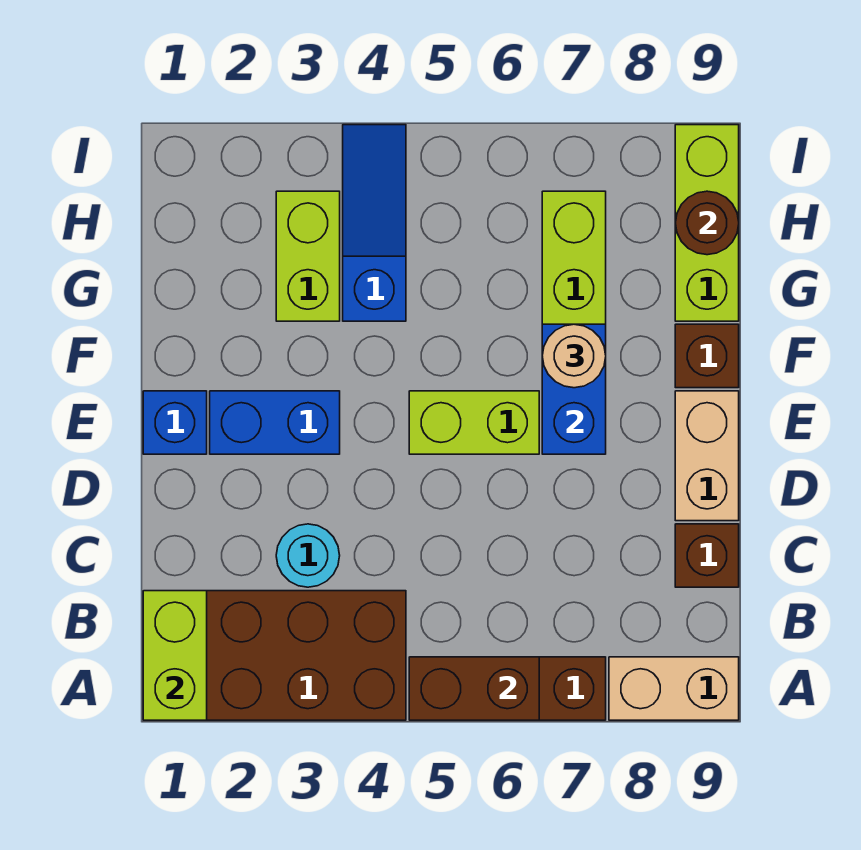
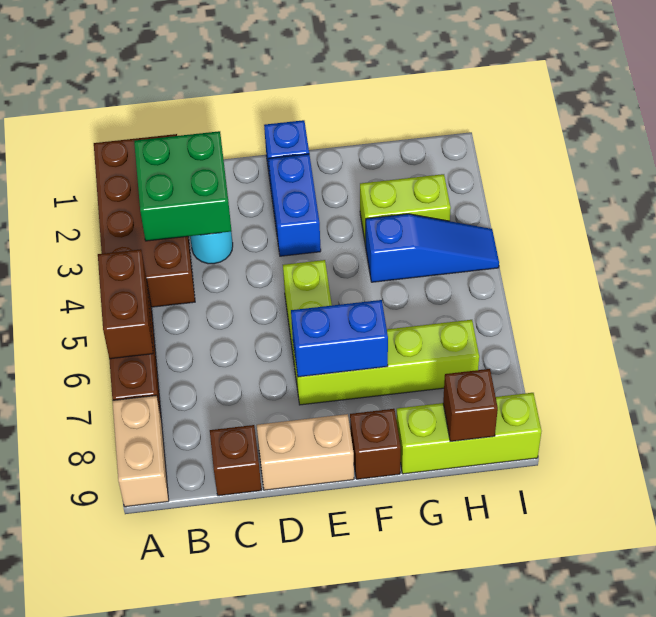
lime brick A1:B1 level 2 -> none
none -> green brick B2:C3 level 2
tan round brick F7 level 3 -> none
brown round brick H9 level 2 -> brown brick H9 level 2

